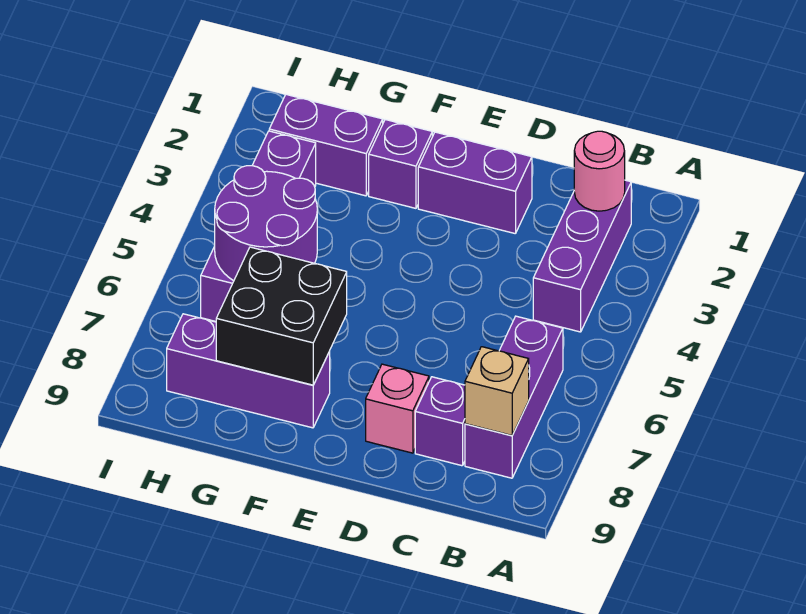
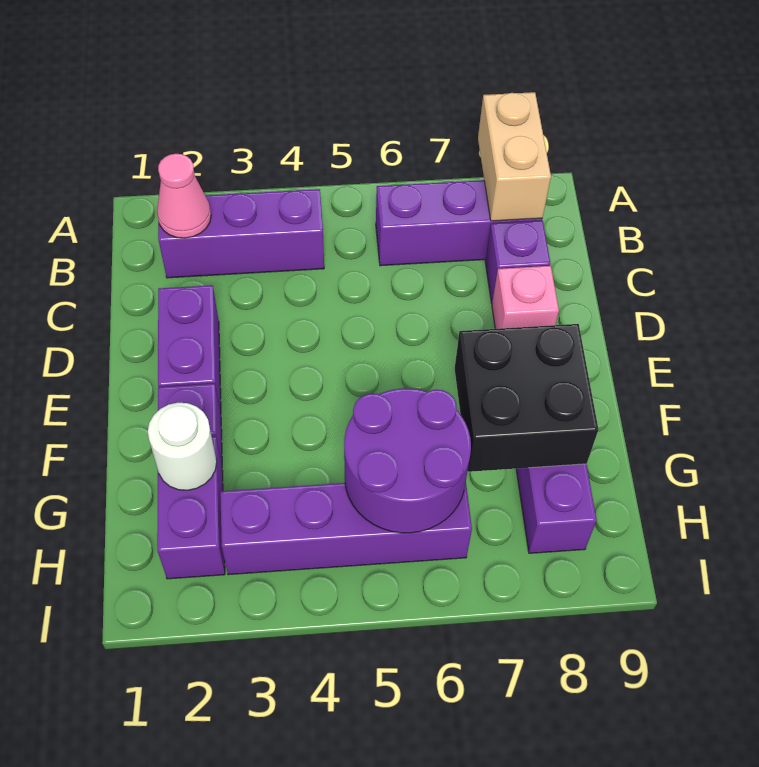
pink round brick B2 level 2 -> pink cone B2 level 2
tan brick B8 level 2 -> tan brick A8:B8 level 2
none -> white round brick G2 level 2

